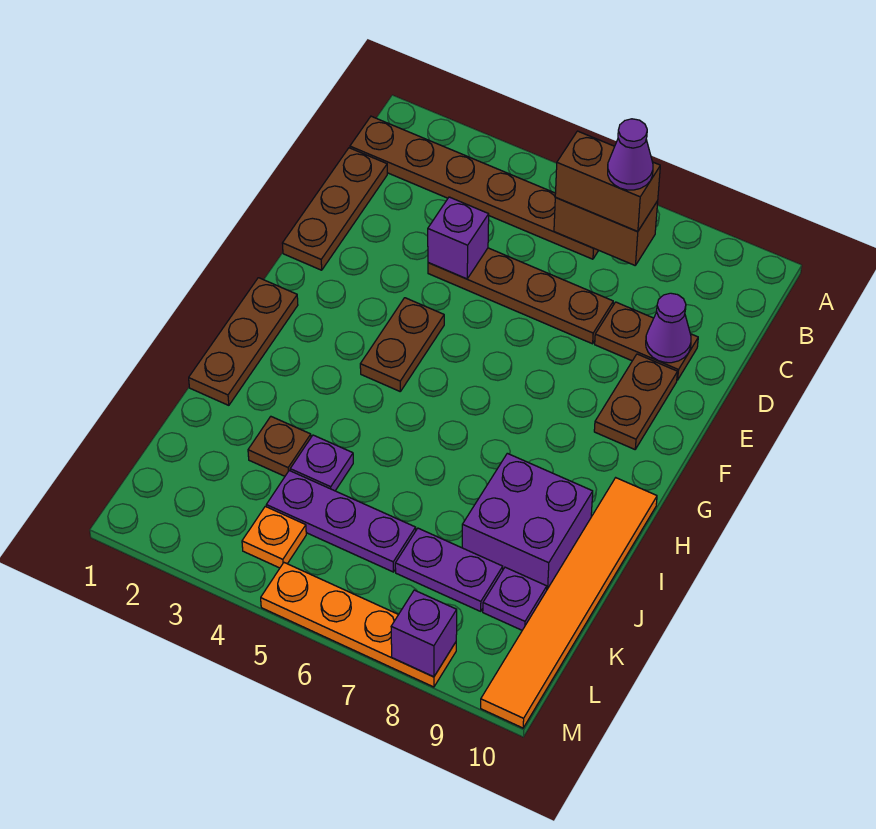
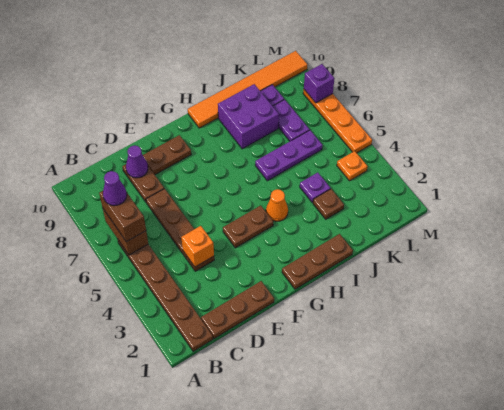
purple brick D4 level 2 -> orange brick D4 level 2
none -> orange cone H4 level 1
purple plate K4:K6 level 1 -> purple plate I6:K6 level 1

